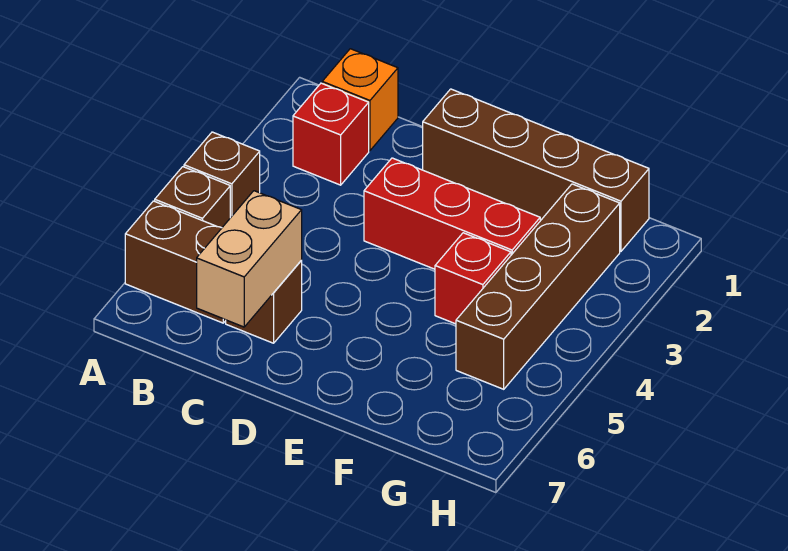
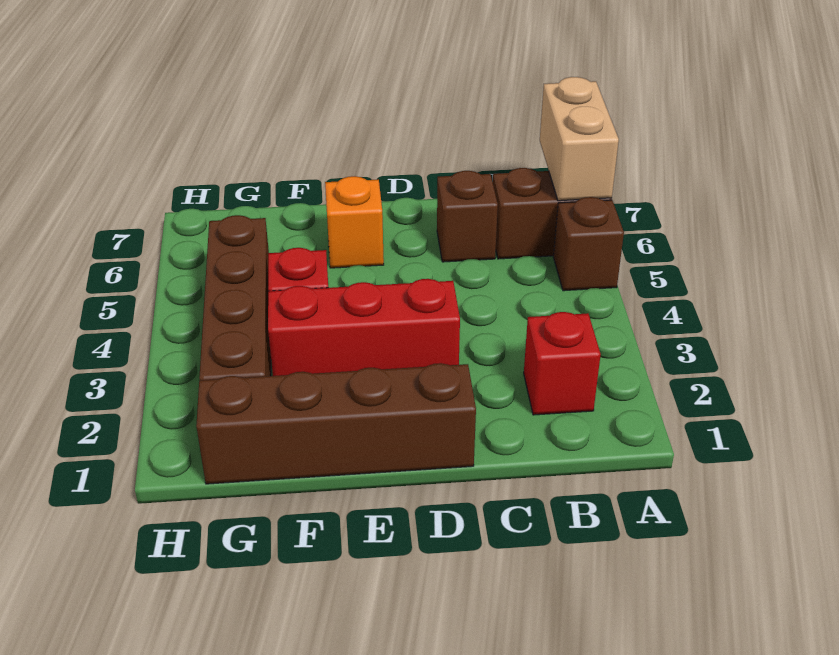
brown brick A4 level 1 -> none
orange brick B1 level 1 -> orange brick E6 level 1
tan brick C6:C7 level 2 -> tan brick A6:A7 level 2

